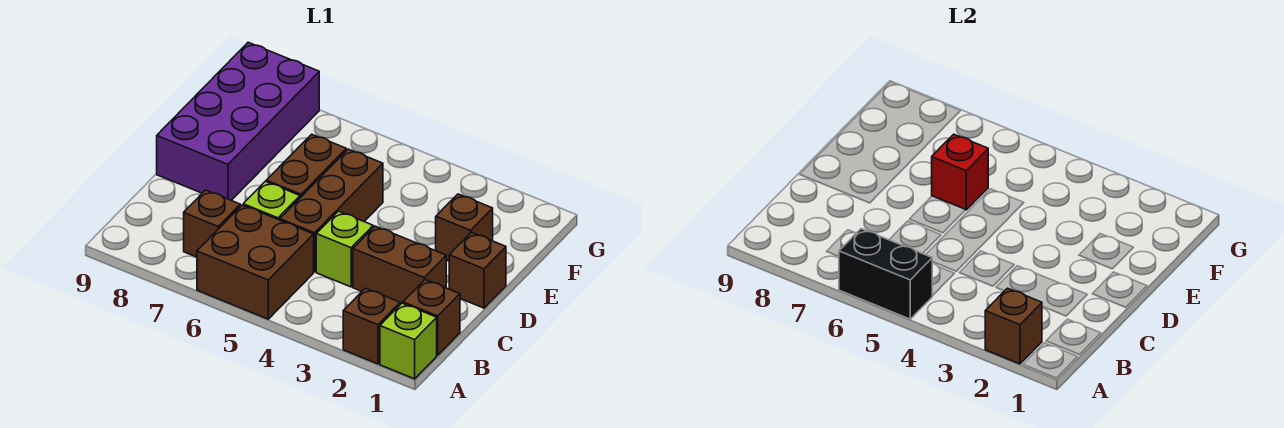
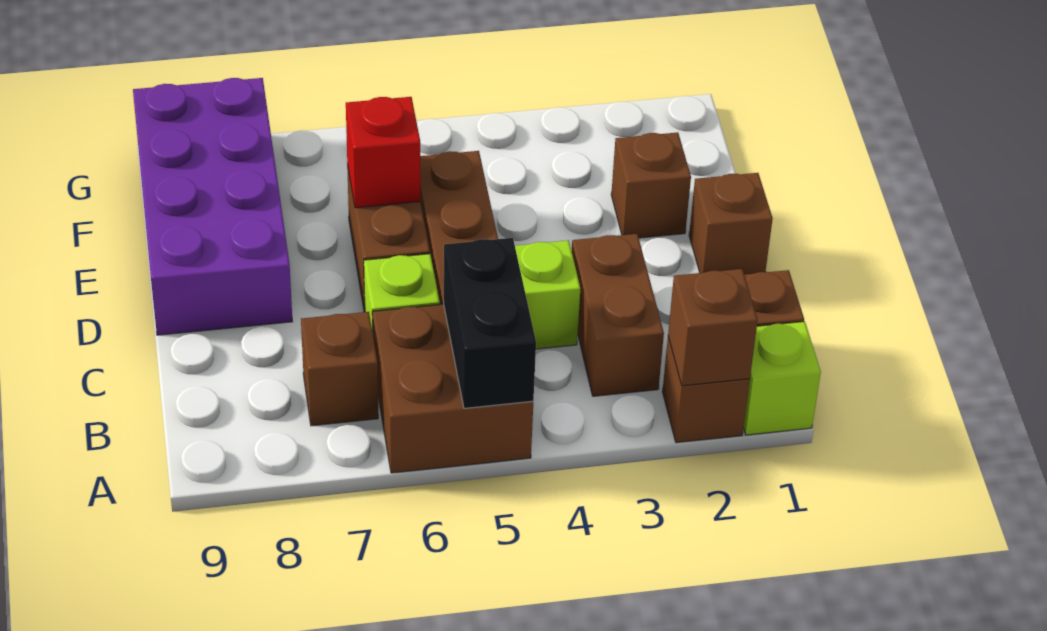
black brick A5:A6 level 2 -> black brick A5:B5 level 2
brown brick C2:C3 level 1 -> brown brick B3:C3 level 1

